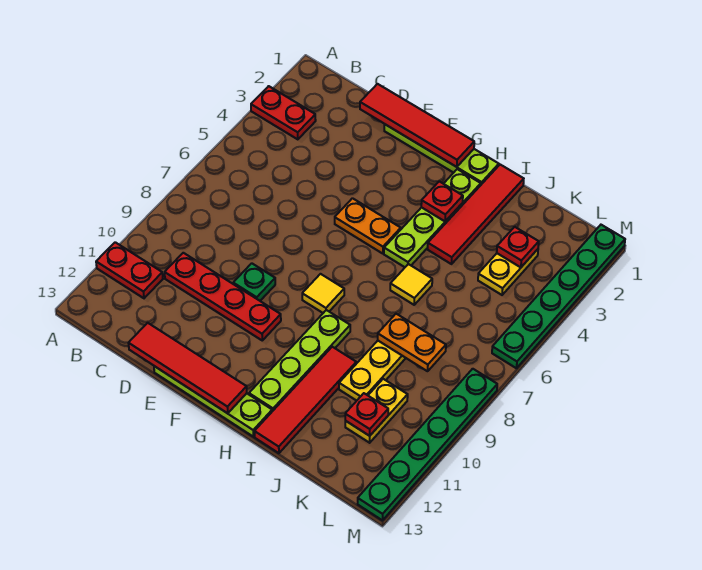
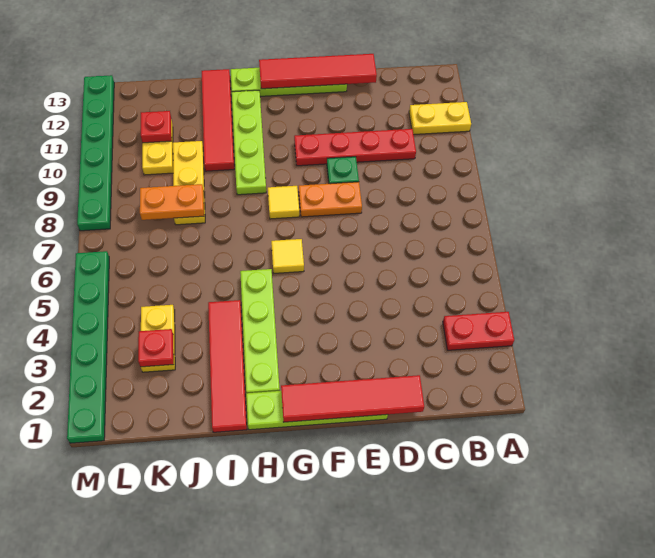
red plate A11:B11 level 1 -> yellow plate A11:B11 level 1
orange plate F5:G5 level 1 -> orange plate E8:F8 level 1
red plate H3 level 2 -> none
yellow tile I6 level 1 -> yellow tile G6 level 1

